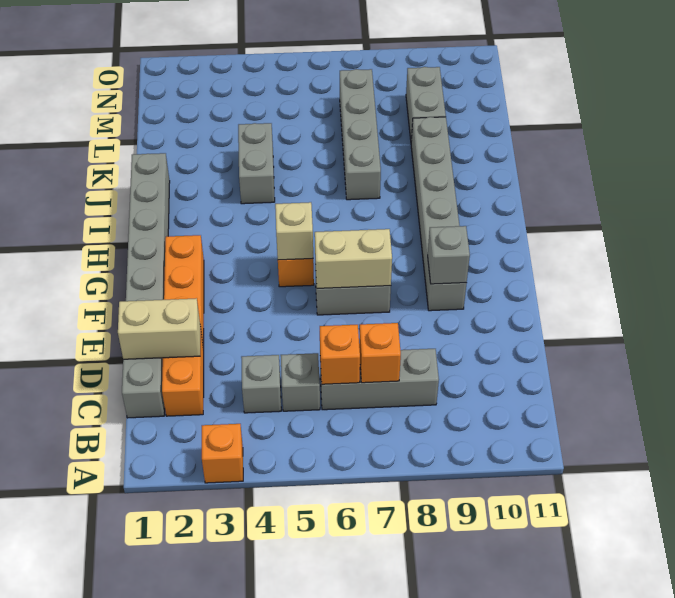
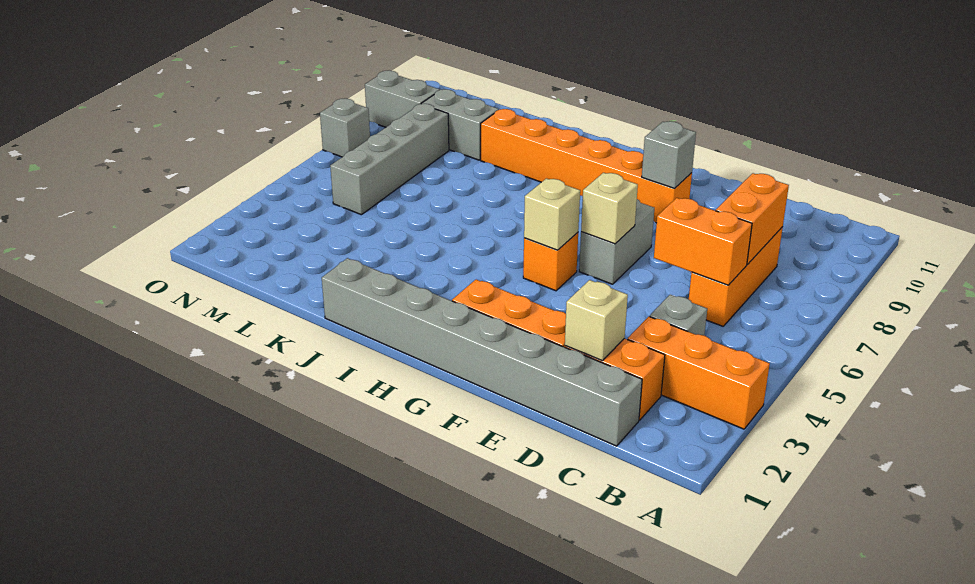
orange brick A3 level 1 -> orange brick A3:C3 level 1
grey brick C5 level 1 -> grey brick O7 level 1
grey brick C6:C8 level 1 -> orange brick C6:C8 level 1
orange brick C6 level 2 -> orange brick C6:D6 level 2
orange brick C7 level 2 -> orange brick C7:C8 level 2
tan brick D1:D2 level 2 -> tan brick D2 level 2
tan brick F6:F7 level 2 -> tan brick F6 level 2
grey brick F9:K9 level 1 -> orange brick F9:K9 level 1
grey brick J4:K4 level 1 -> grey brick N9:O9 level 1
grey brick J7:M7 level 1 -> grey brick M5:M8 level 1

